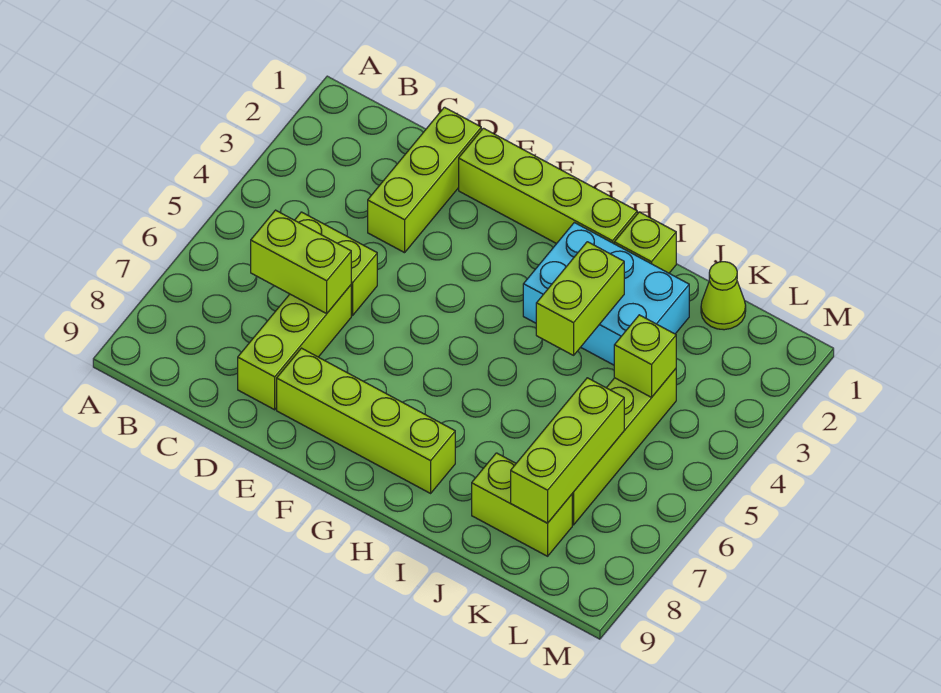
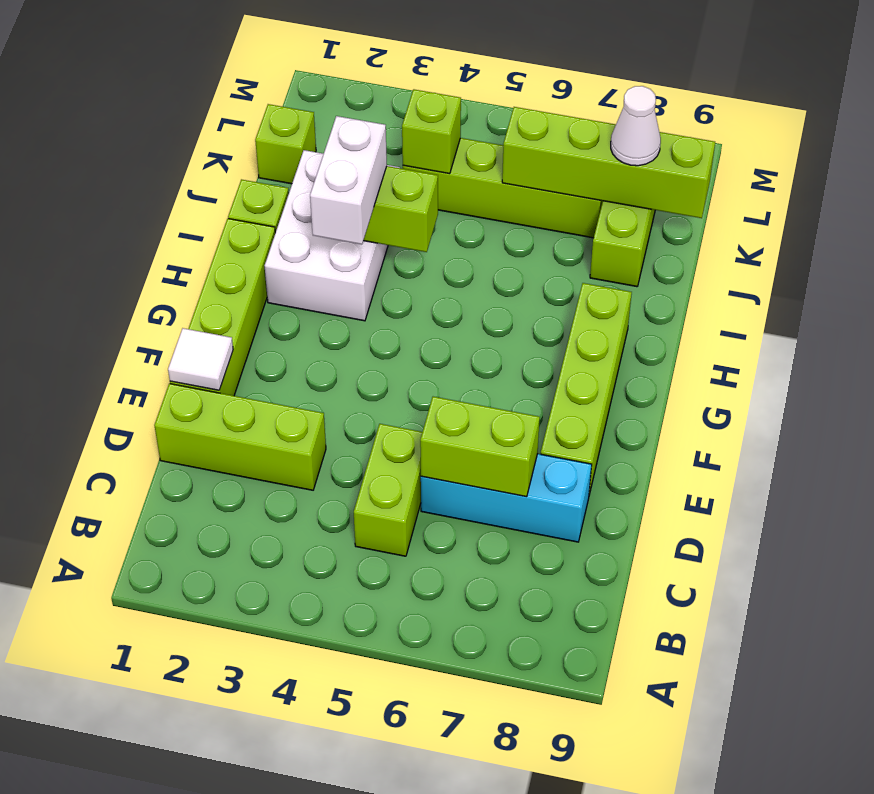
lime brick C6:D6 level 2 -> lime brick D6:D7 level 2
lime brick D6:D8 level 1 -> cyan brick D6:D8 level 1
none -> white tile E1 level 2
cyan brick H2:J3 level 1 -> white brick H2:J3 level 1
none -> white brick H3:I3 level 3
lime cone K1 level 1 -> lime brick K1 level 1
lime brick K6:K8 level 2 -> lime brick K6:K9 level 2
none -> white cone K8 level 3

